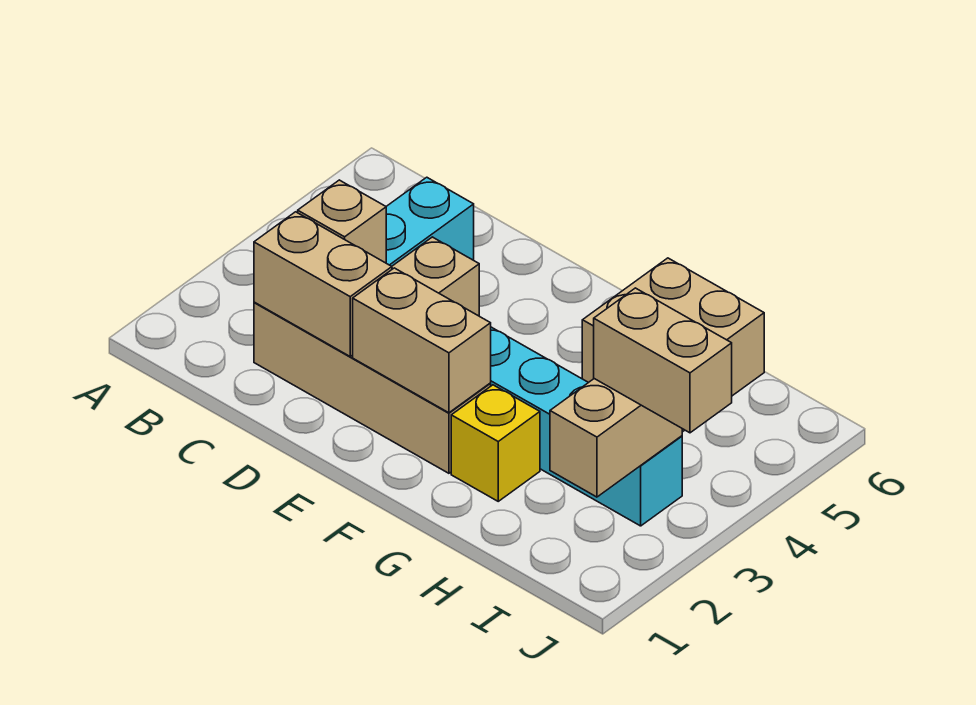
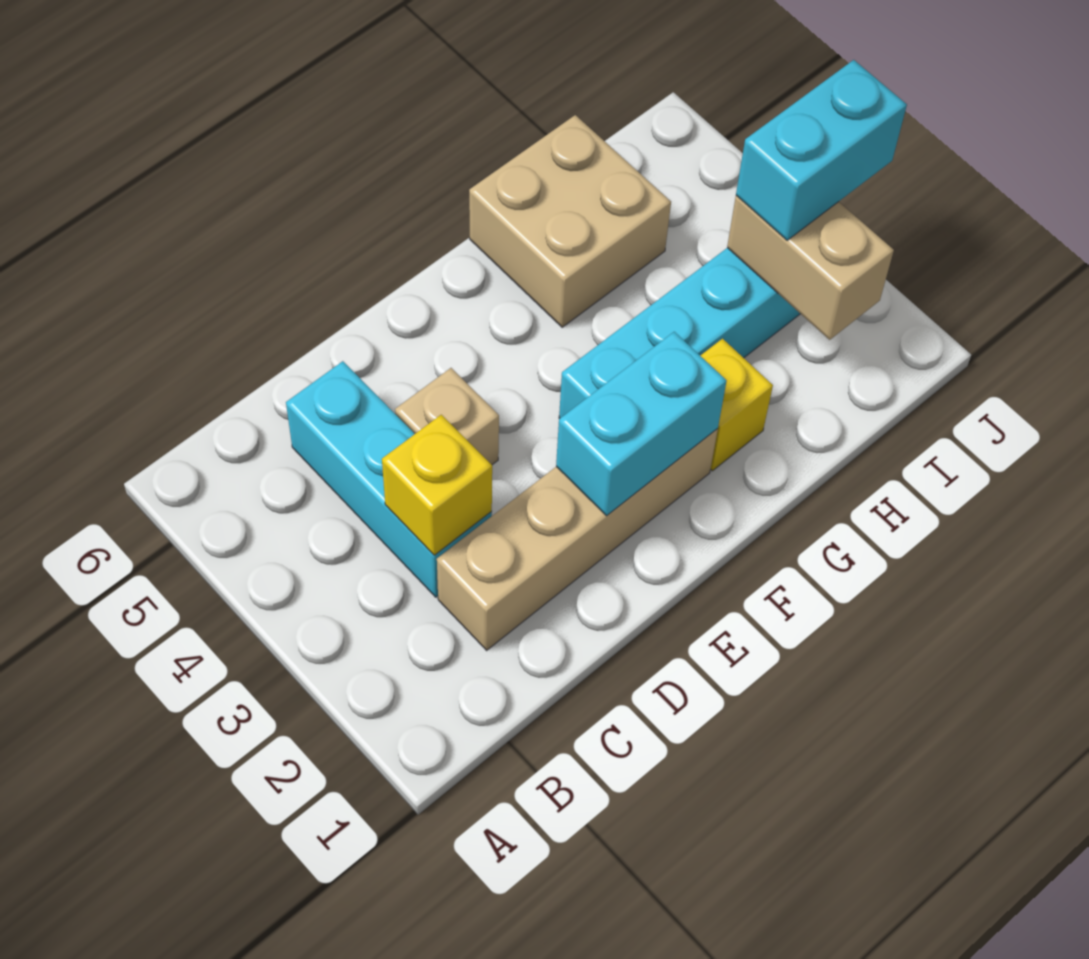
tan brick C2:D2 level 2 -> none
tan brick C3 level 2 -> yellow brick C3 level 2
tan brick E2:F2 level 2 -> cyan brick E2:F2 level 2
tan brick I3:J3 level 3 -> cyan brick I3:J3 level 3

